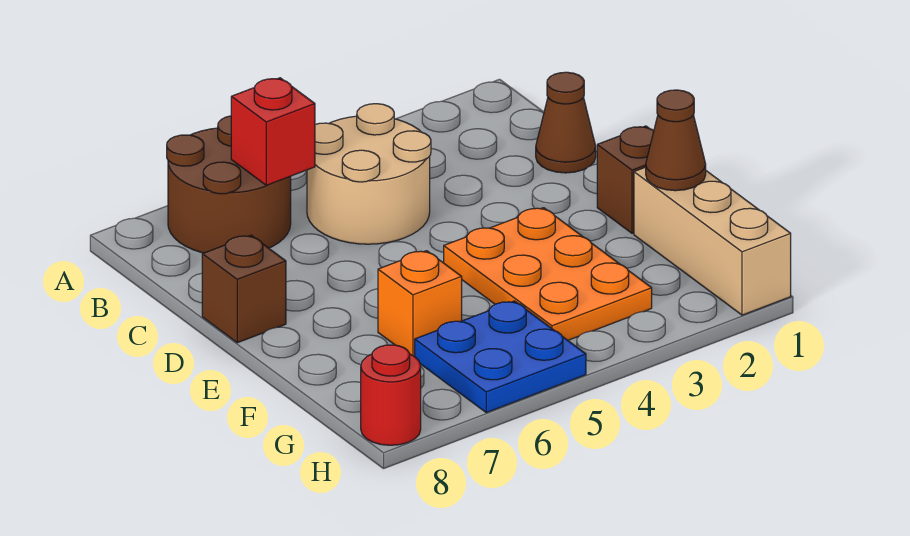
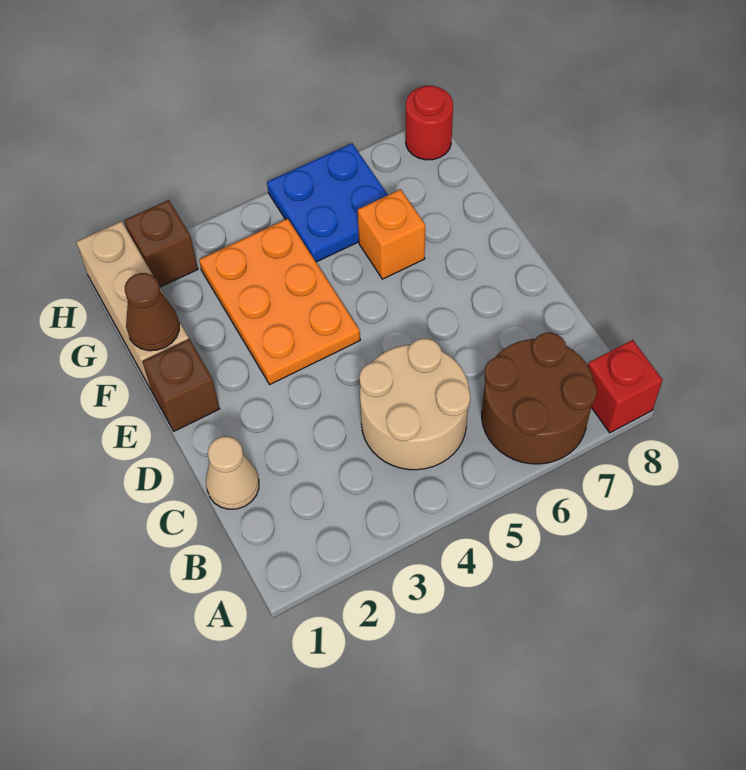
red brick B6 level 2 -> red brick A8 level 1
brown cone C1 level 1 -> tan cone C1 level 1
brown brick D8 level 1 -> brown brick H2 level 1

